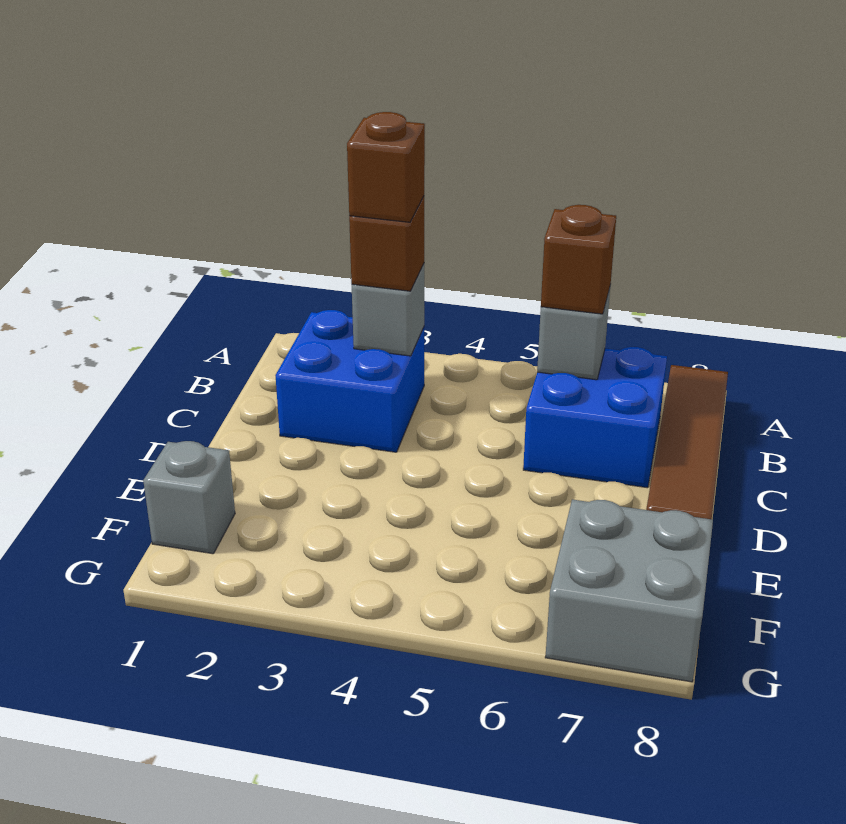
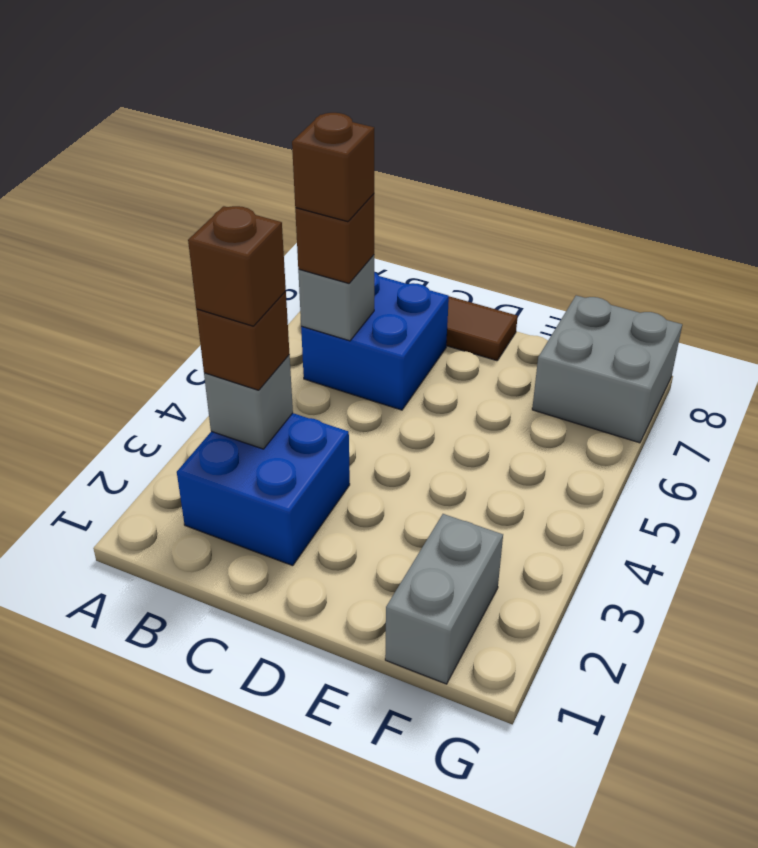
none -> brown brick B6 level 4
grey brick F1 level 1 -> grey brick F1:F2 level 1

